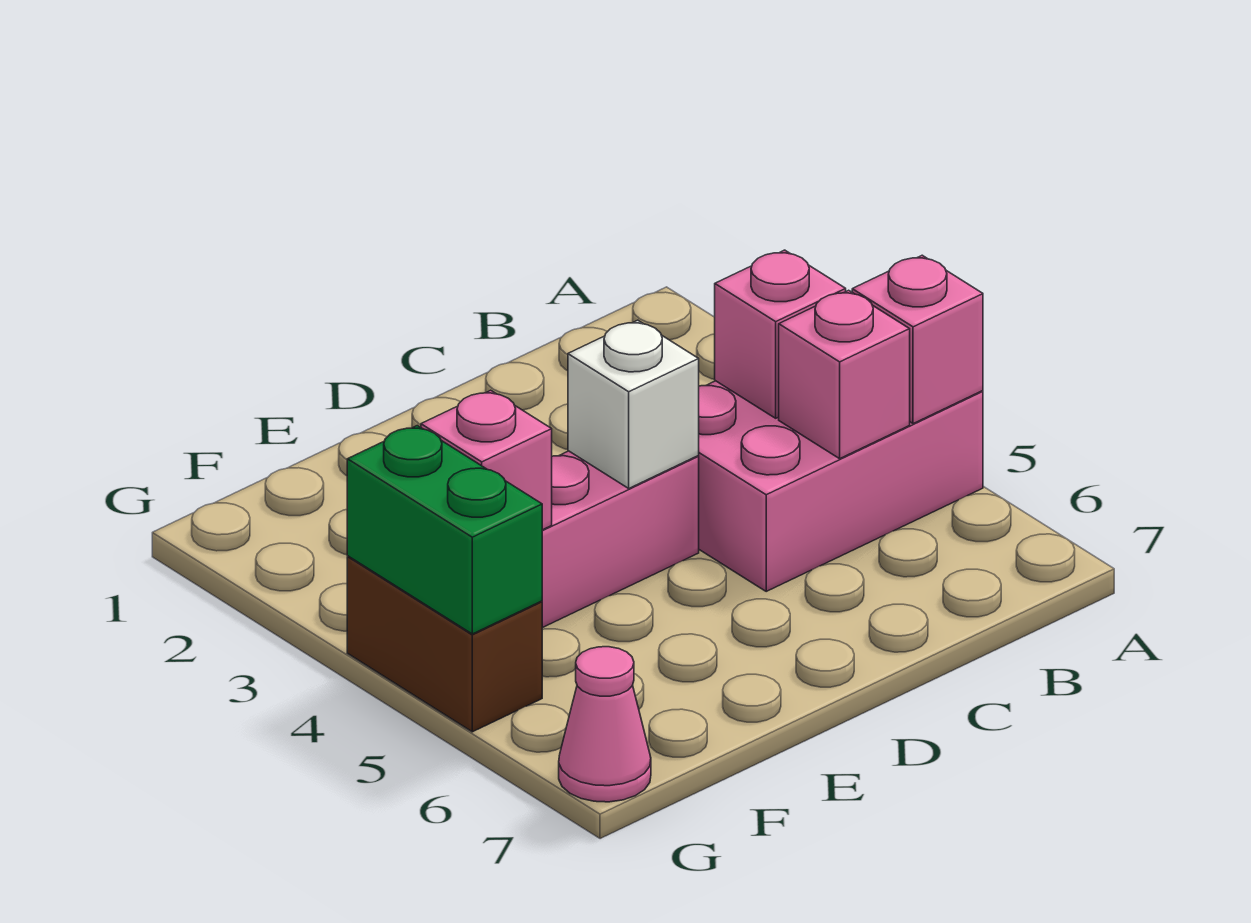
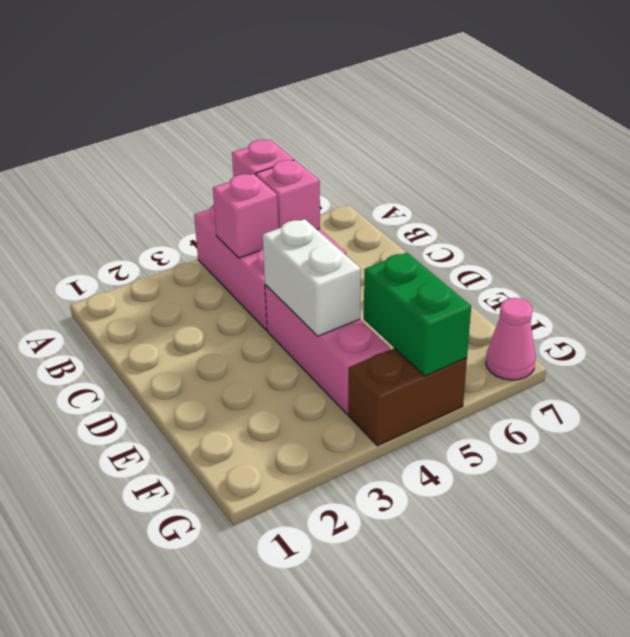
white brick D4 level 2 -> white brick D4:E4 level 2
pink brick F4 level 2 -> none
green brick G4:G5 level 2 -> green brick F5:G5 level 2

